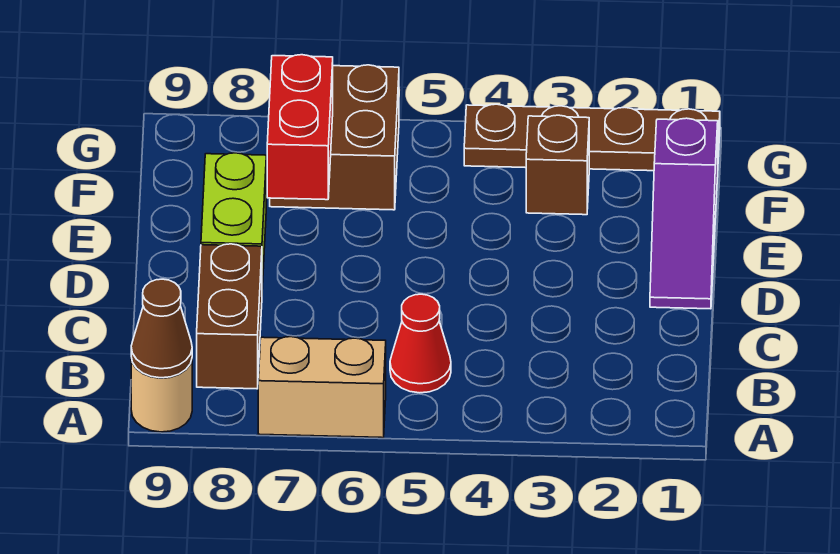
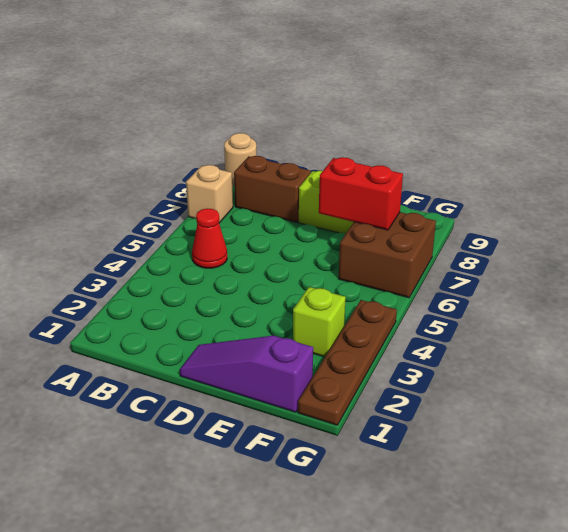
tan brick A6:A7 level 1 -> tan brick A7 level 1
brown cone A9 level 2 -> none
brown brick F3 level 1 -> lime brick F3 level 1

